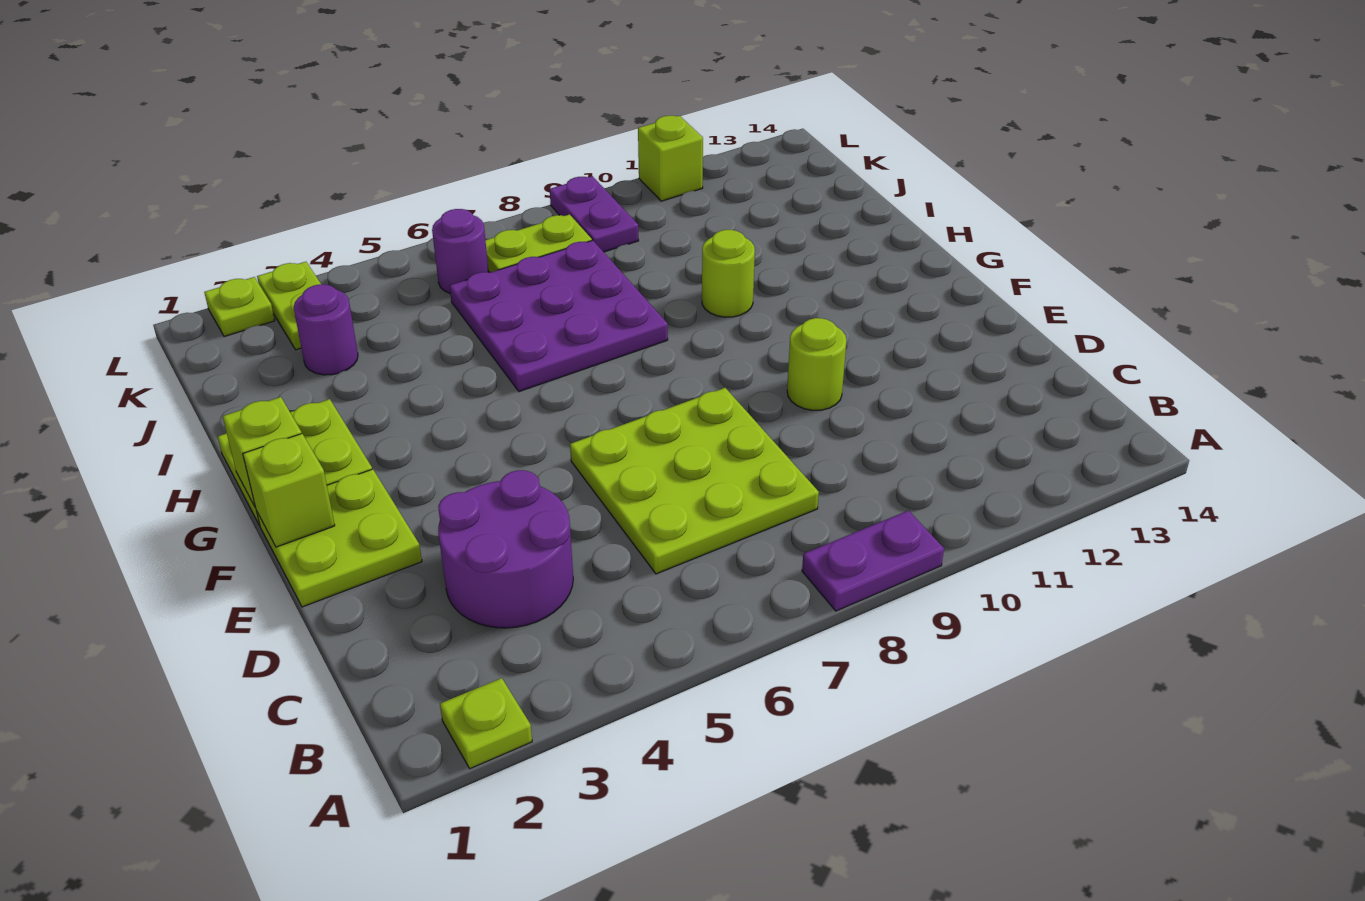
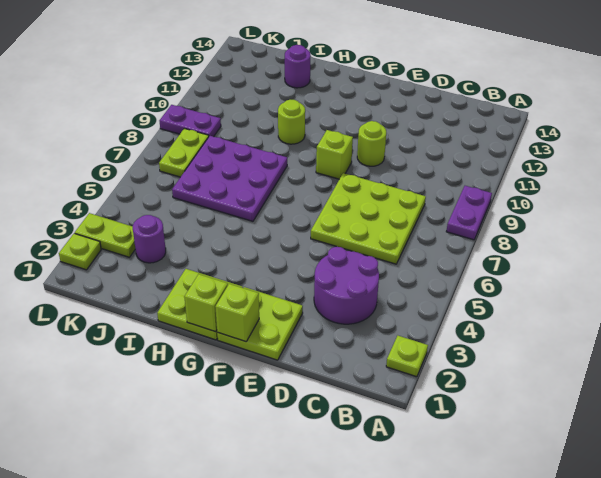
purple round brick K6 level 1 -> purple round brick I13 level 1
lime brick L11 level 1 -> lime brick F9 level 1

